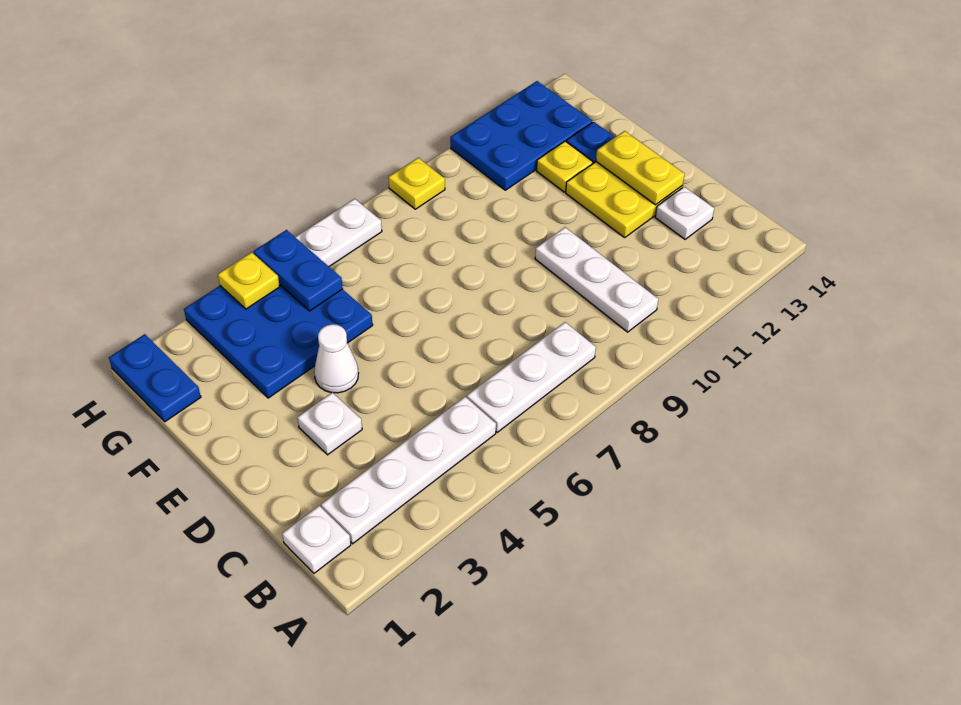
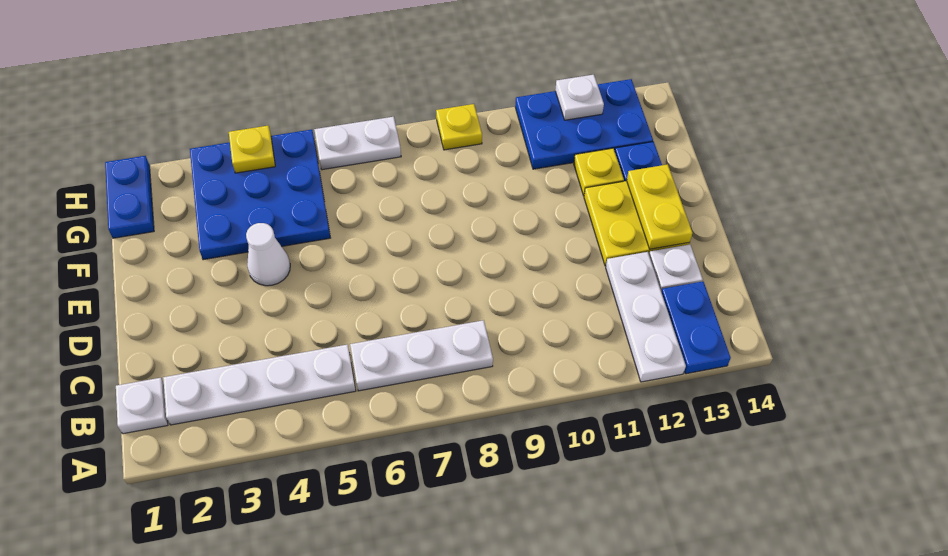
white plate B10:D10 level 1 -> white plate A12:C12 level 1
white plate D3 level 1 -> white plate H12 level 2
blue plate G5:H5 level 2 -> blue plate A13:B13 level 1

